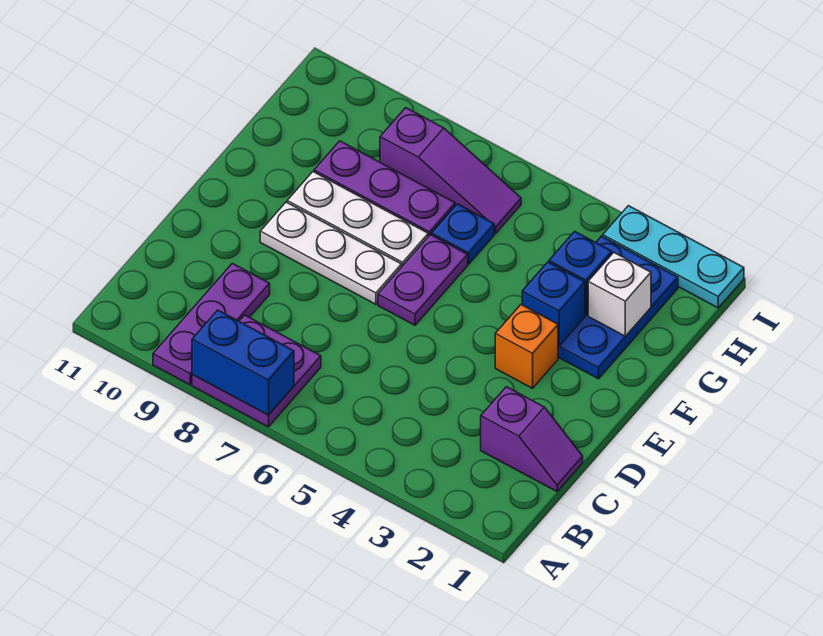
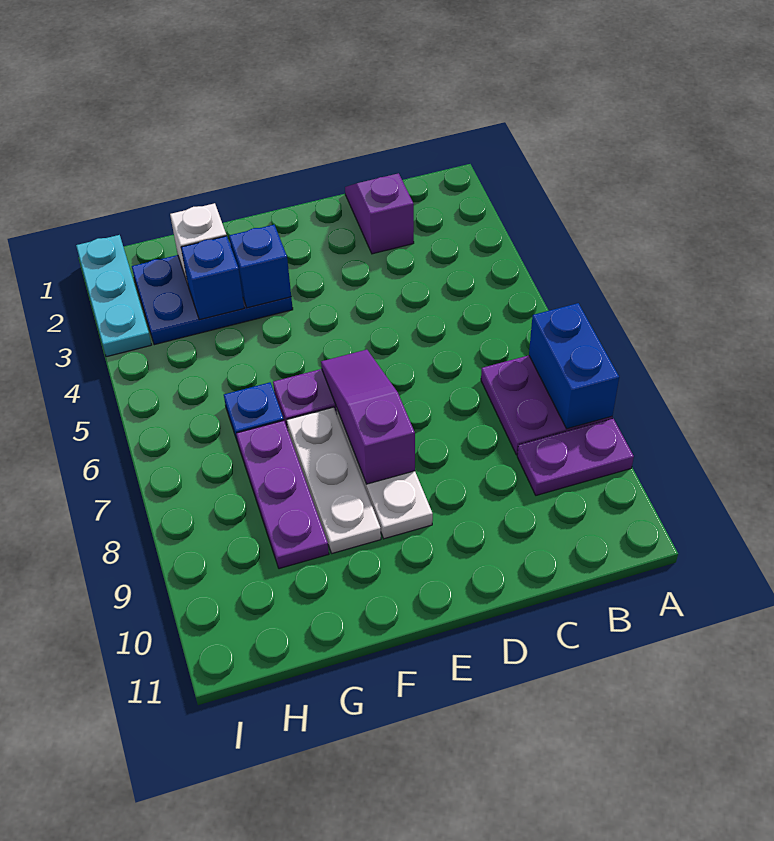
purple plate A9:C9 level 1 -> purple plate A9:B9 level 1
orange brick E3 level 1 -> none
purple slope H6:H8 level 1 top 8 -> purple slope E6:E8 level 2 top 8

